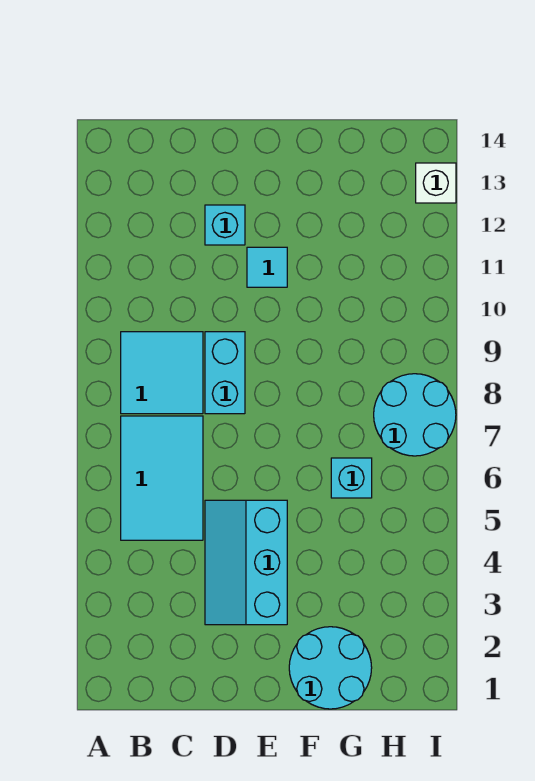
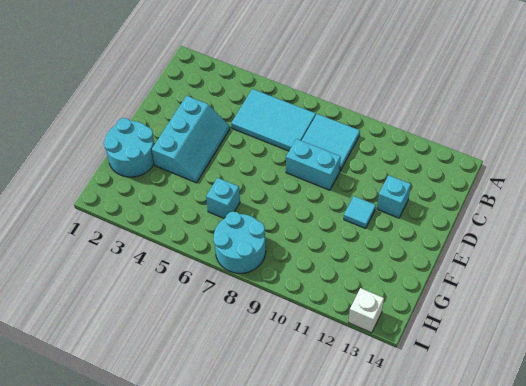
cyan slope D3:E5 level 1 top E -> cyan slope D3:F4 level 1 top 3

